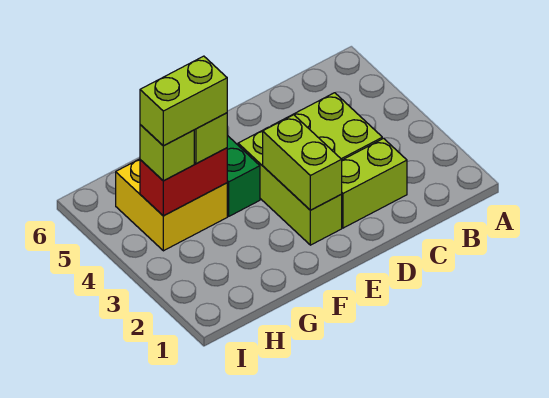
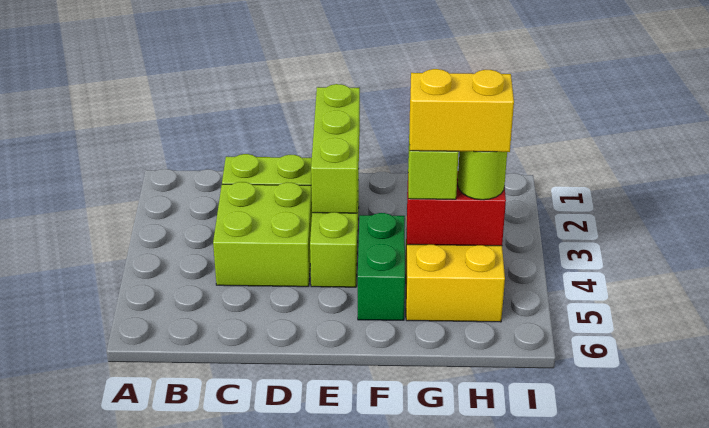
lime brick E2:E3 level 2 -> lime brick E1:E3 level 2
lime brick G4:H4 level 4 -> yellow brick G4:H4 level 4
lime brick H4 level 3 -> lime round brick H4 level 3

